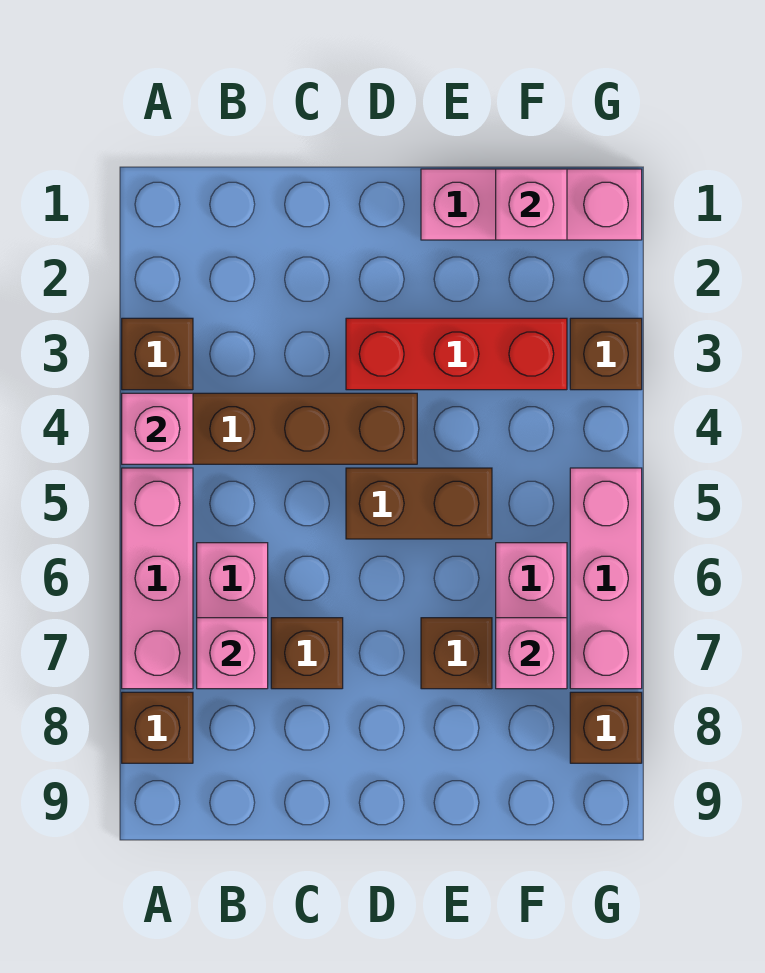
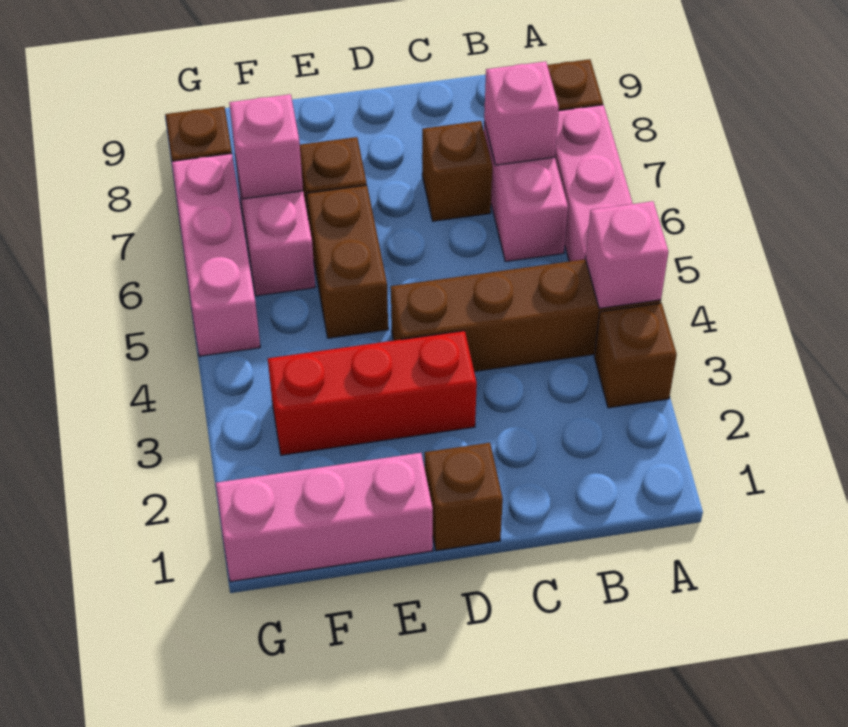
brown brick D5:E5 level 1 -> brown brick E5:E6 level 1
pink brick F1 level 2 -> none
brown brick G3 level 1 -> brown brick D1 level 1

